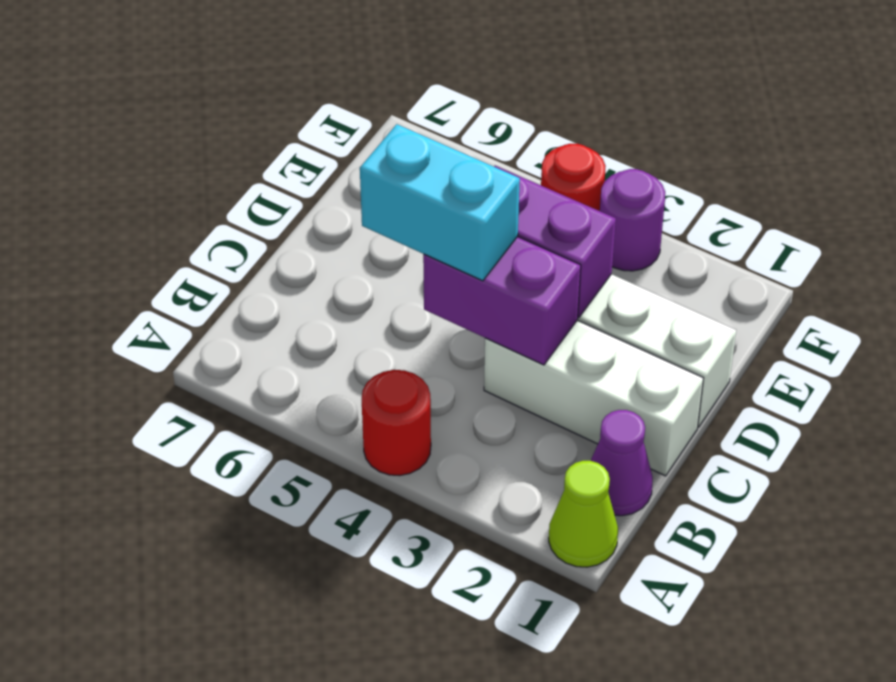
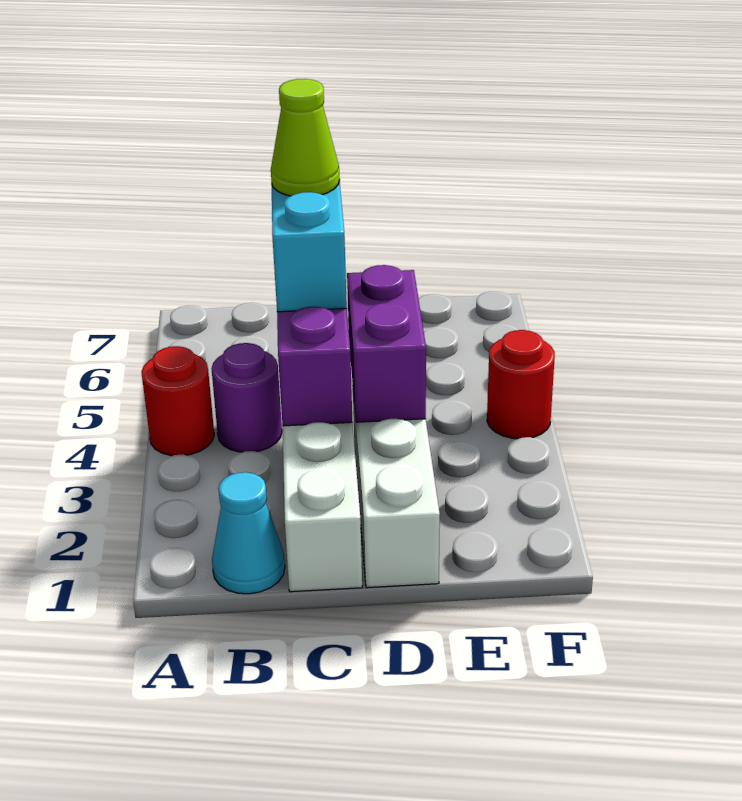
lime cone A1 level 1 -> lime cone C5 level 4
purple cone B1 level 1 -> cyan cone B1 level 1
purple round brick F3 level 1 -> purple round brick B4 level 1

